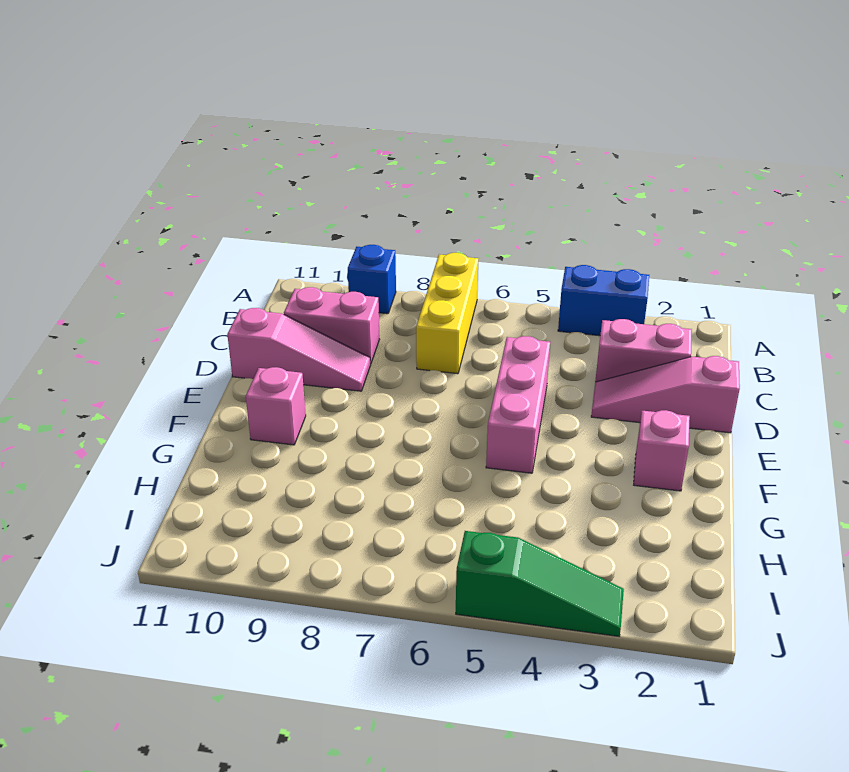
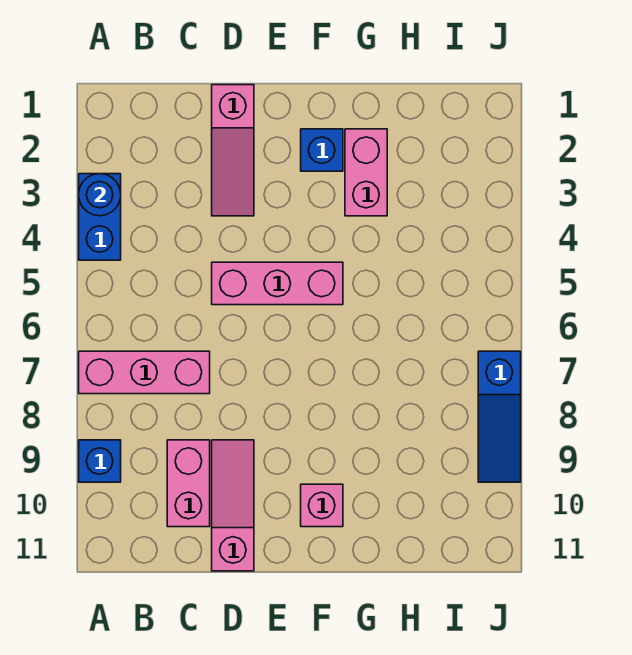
none -> blue round brick A3 level 2
yellow brick A7:C7 level 1 -> pink brick A7:C7 level 1
pink brick C2:C3 level 1 -> pink brick G2:G3 level 1
pink brick F2 level 1 -> blue brick F2 level 1
green slope J3:J5 level 1 top 5 -> none
none -> blue slope J7:J9 level 1 top 7

